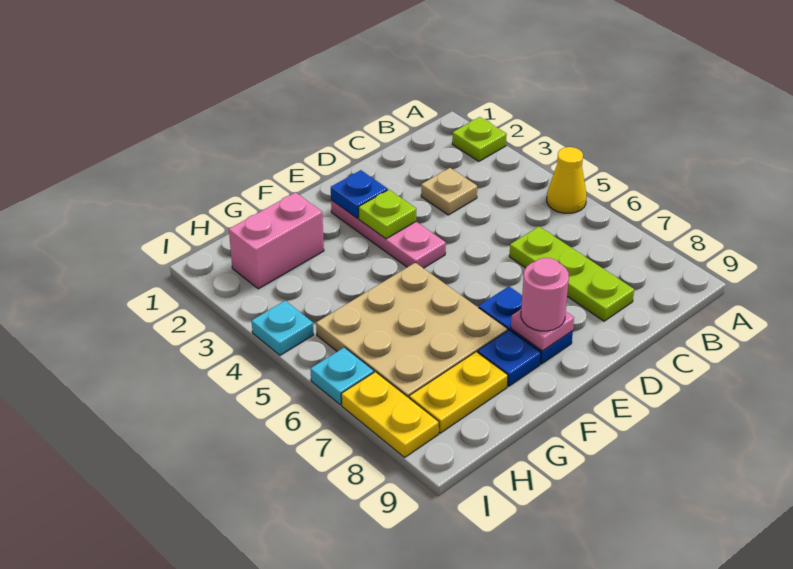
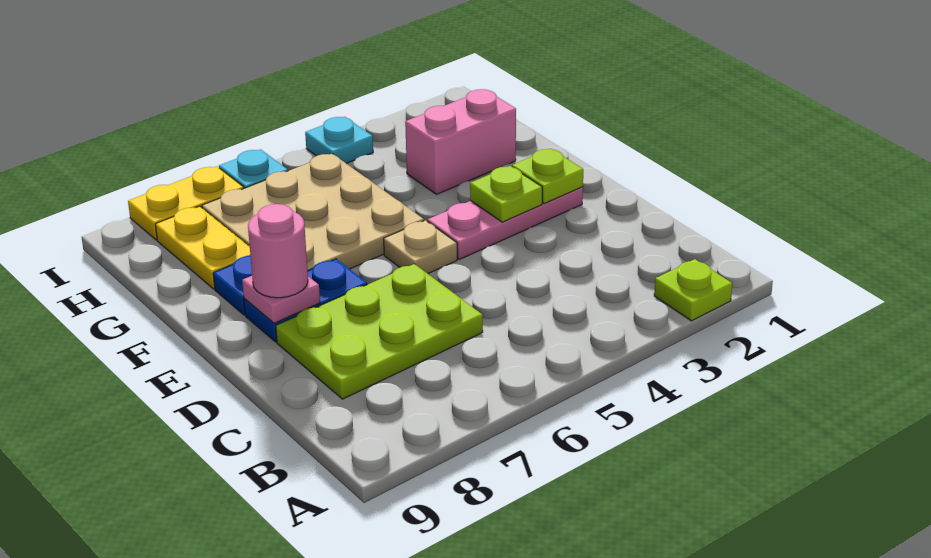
yellow cone A5 level 1 -> none
tan plate C3 level 1 -> tan plate E5 level 1
lime plate C6:C8 level 1 -> lime plate C6:D8 level 1
blue plate E2 level 2 -> lime plate E2 level 2
pink brick G2:H2 level 1 -> pink brick G2:G3 level 1

